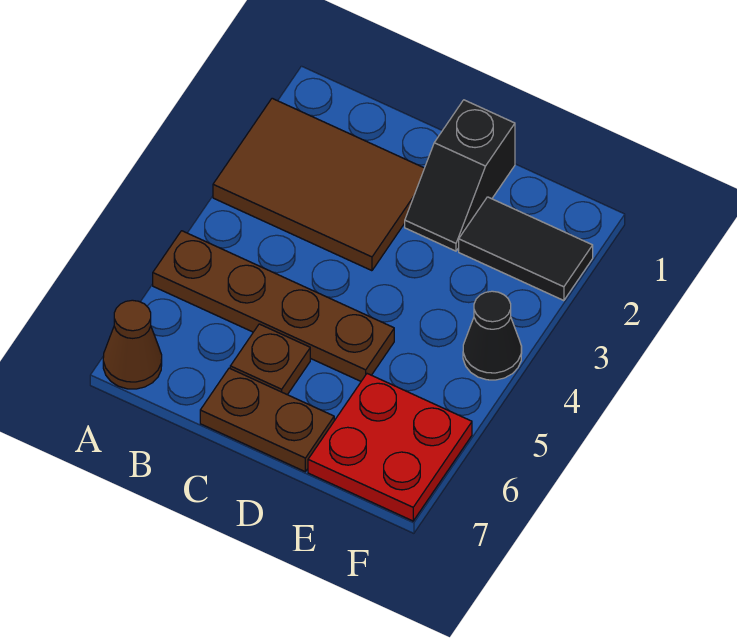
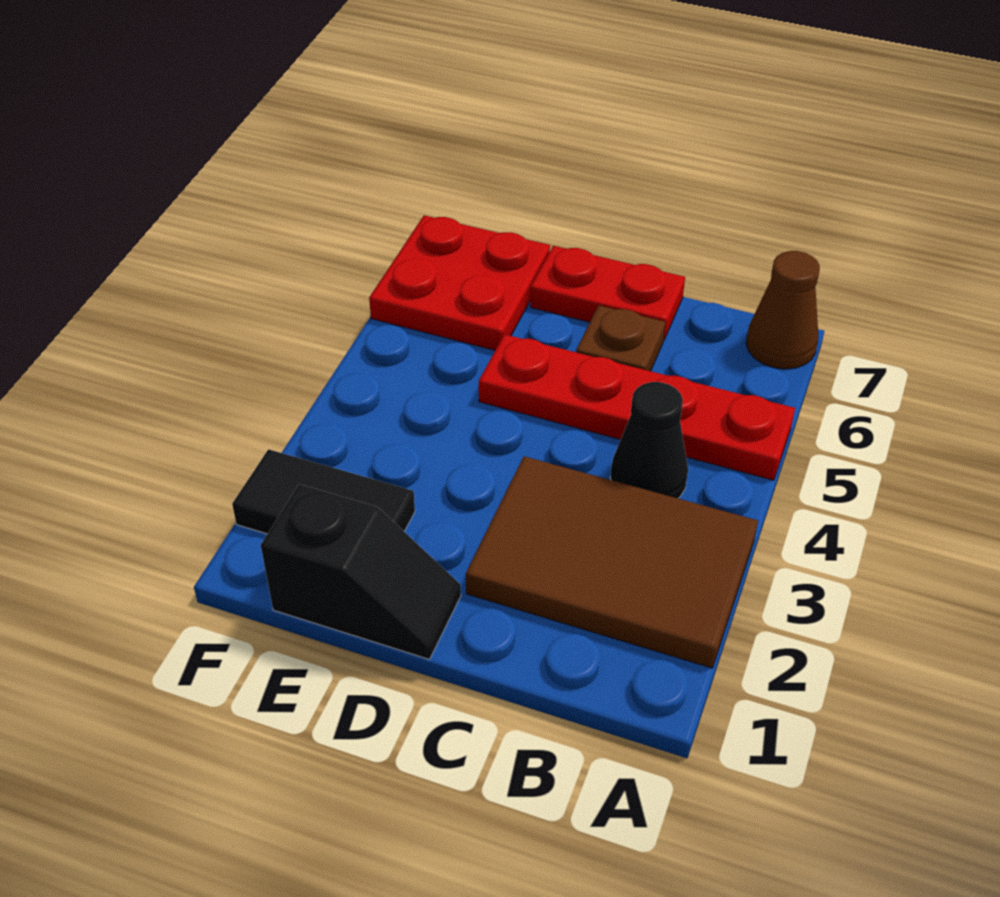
brown plate A5:D5 level 1 -> red plate A5:D5 level 1
brown plate C7:D7 level 1 -> red plate C7:D7 level 1
black slope D1:D2 level 1 top 1 -> black slope D1:E1 level 1 top E
black cone F4 level 1 -> black cone B4 level 1

